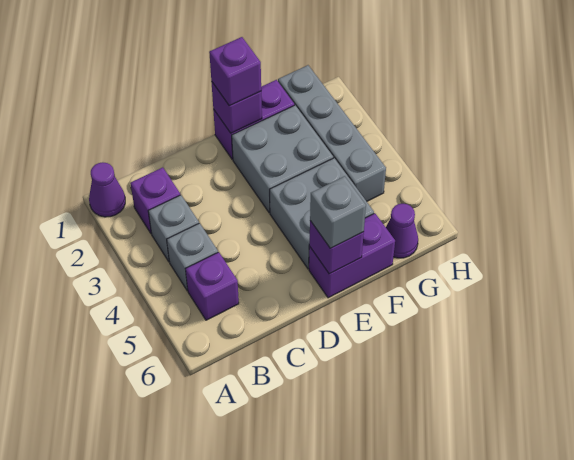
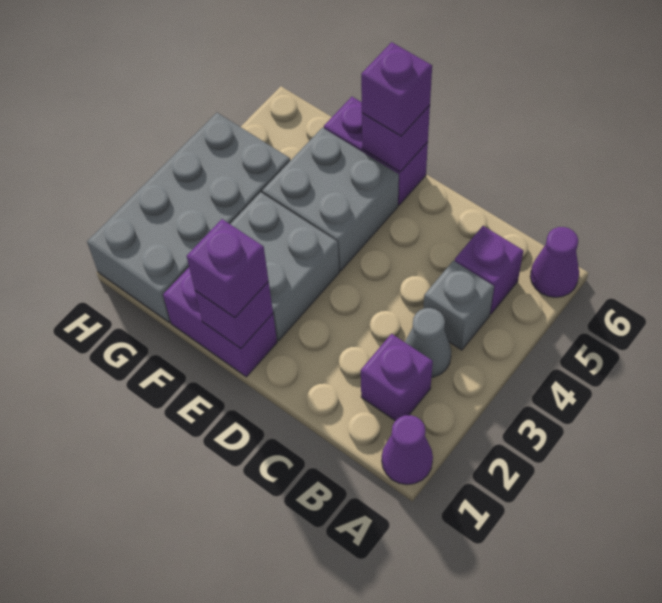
grey brick B3 level 1 -> grey cone B3 level 1
grey brick E6 level 3 -> purple brick E6 level 3
grey brick G1:G4 level 1 -> grey brick G1:H4 level 1
purple cone G6 level 1 -> purple cone A6 level 1

